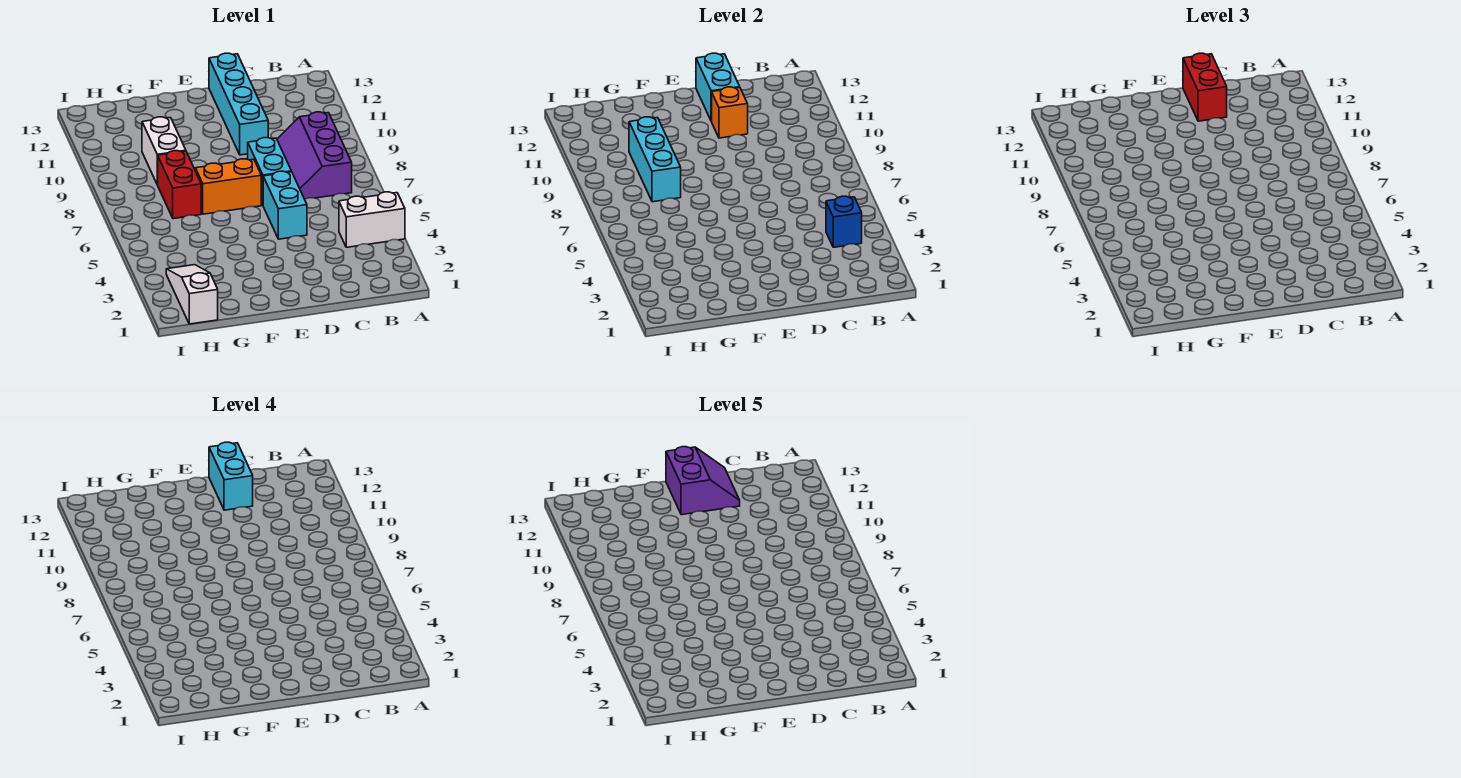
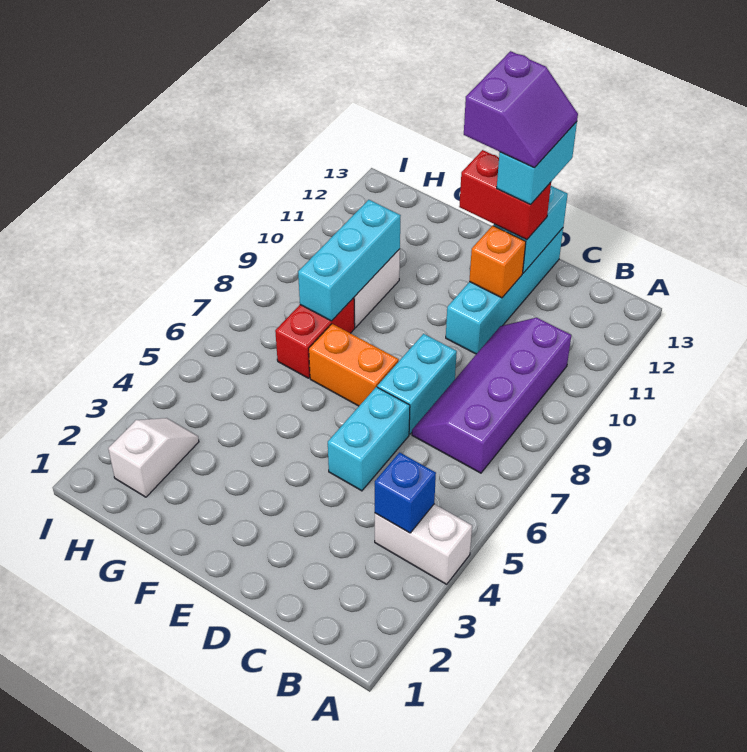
purple slope B7:C9 level 1 top B -> purple slope B7:C10 level 1 top B
red brick D12:D13 level 3 -> red brick D12:E12 level 3
white slope H1:H3 level 1 top 1 -> white slope H2:H3 level 1 top 2

